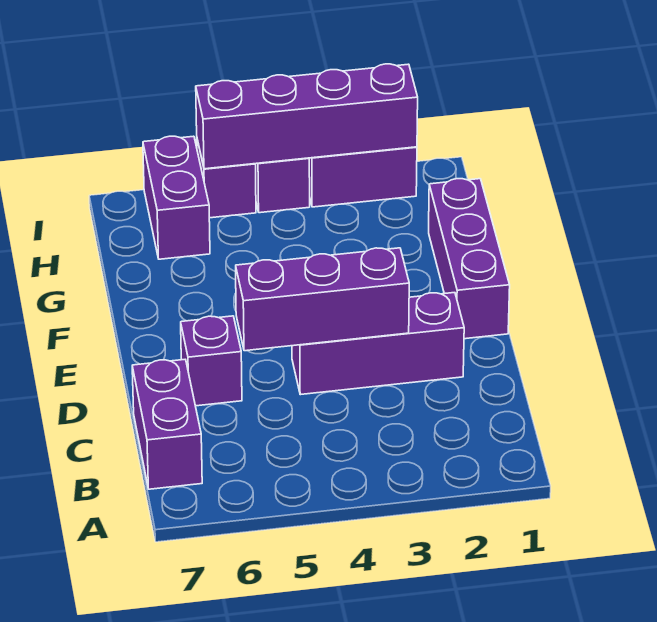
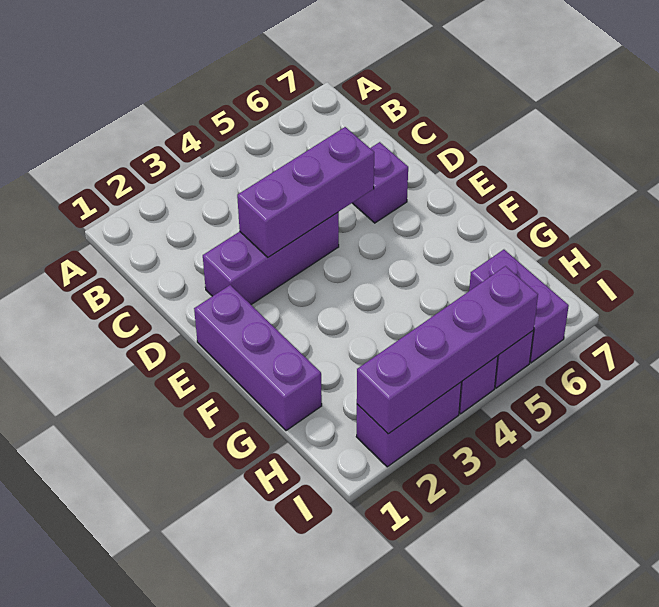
purple brick B7:C7 level 1 -> none

